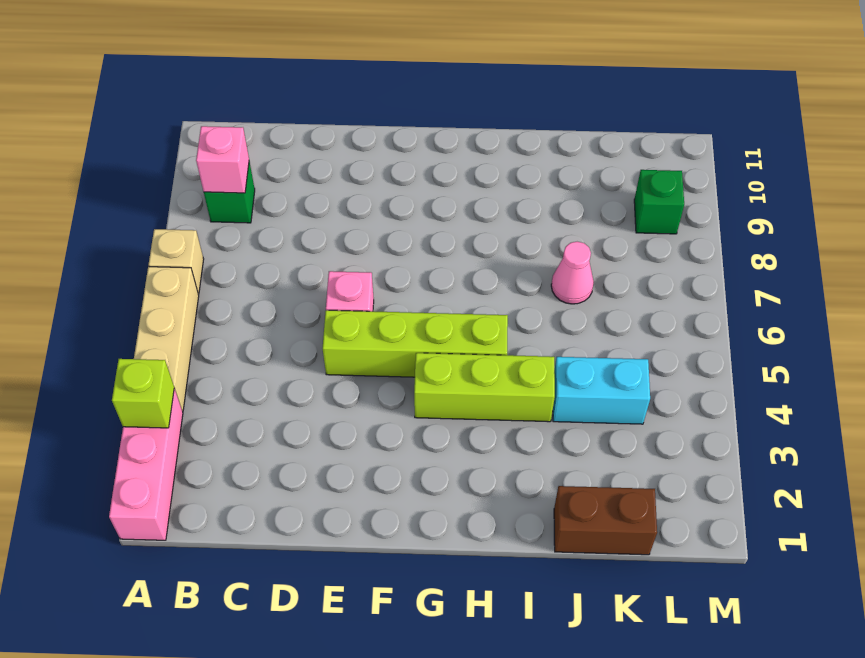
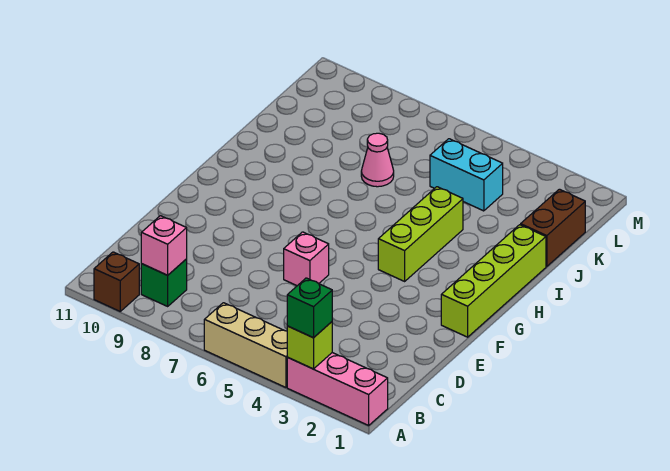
tan brick A7 level 1 -> none
none -> brown brick A10 level 1
lime brick E5:H5 level 1 -> lime brick F1:I1 level 1
cyan brick J4:K4 level 1 -> cyan brick K4:K5 level 1
green brick L9 level 1 -> green brick A3 level 3

